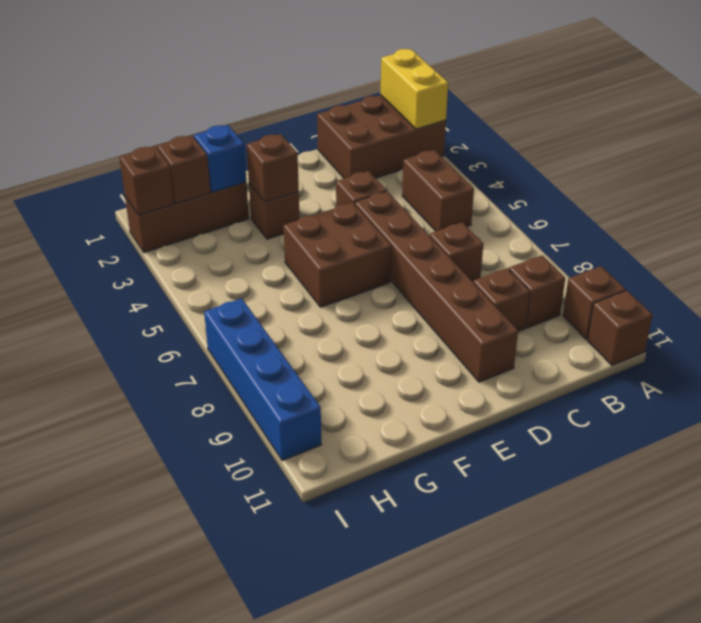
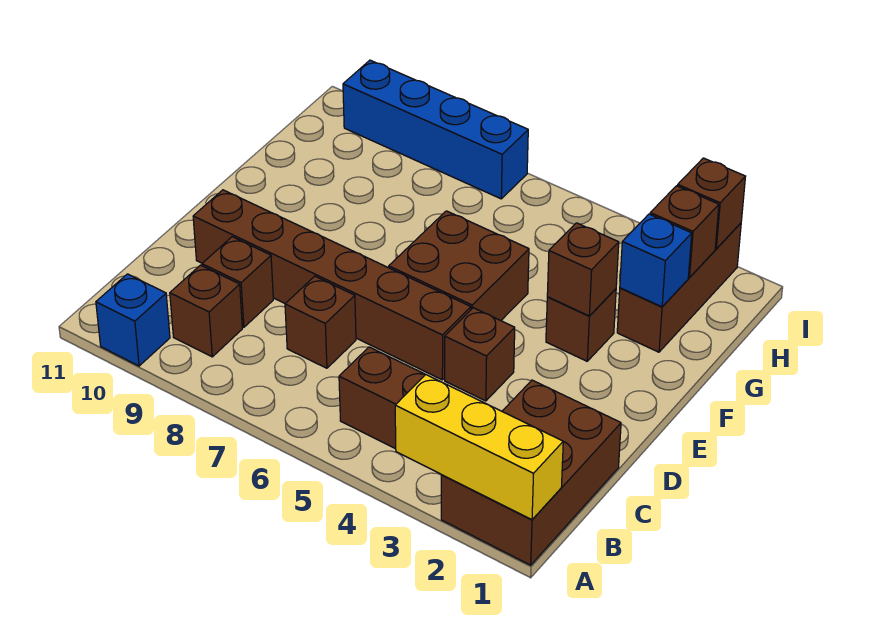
yellow brick A1:A2 level 2 -> yellow brick A1:A3 level 2
brown brick A10 level 1 -> blue brick A10 level 1
brown brick A11 level 1 -> none

